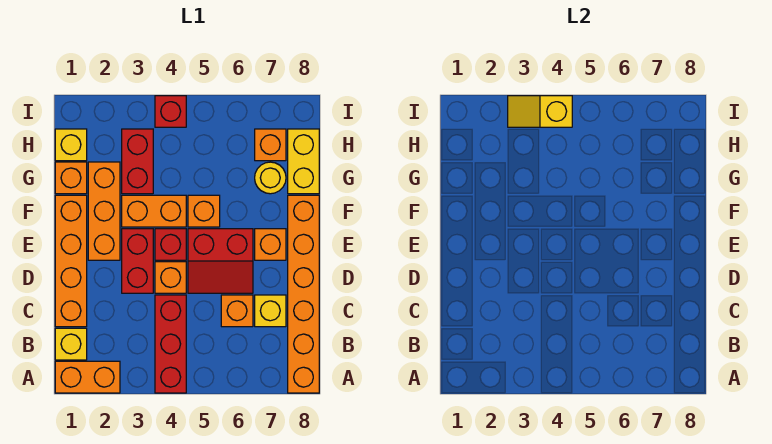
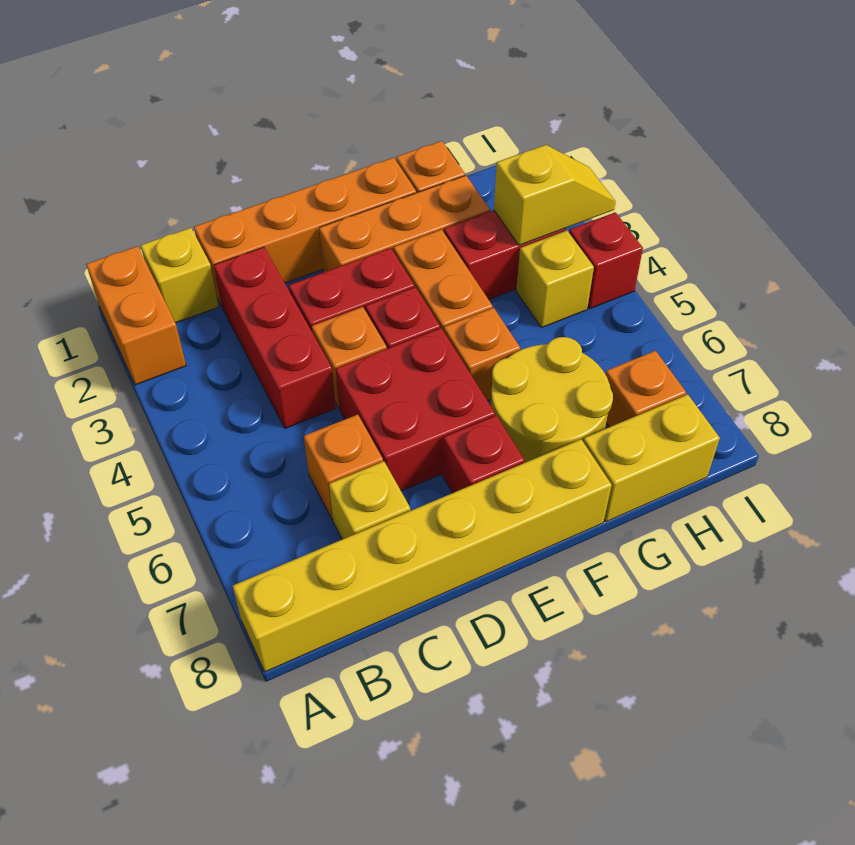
red brick A4:C4 level 1 -> red brick C2:C4 level 1
orange brick A8:F8 level 1 -> yellow brick A8:F8 level 1
red slope D5:E6 level 1 top E -> red brick D5:E6 level 1
orange brick E7 level 1 -> red brick E7 level 1
yellow round brick G7 level 1 -> yellow round brick F6:G7 level 1
yellow brick H1 level 1 -> yellow brick H4 level 1
yellow slope I3:I4 level 2 top 4 -> yellow slope H3:I3 level 2 top H

